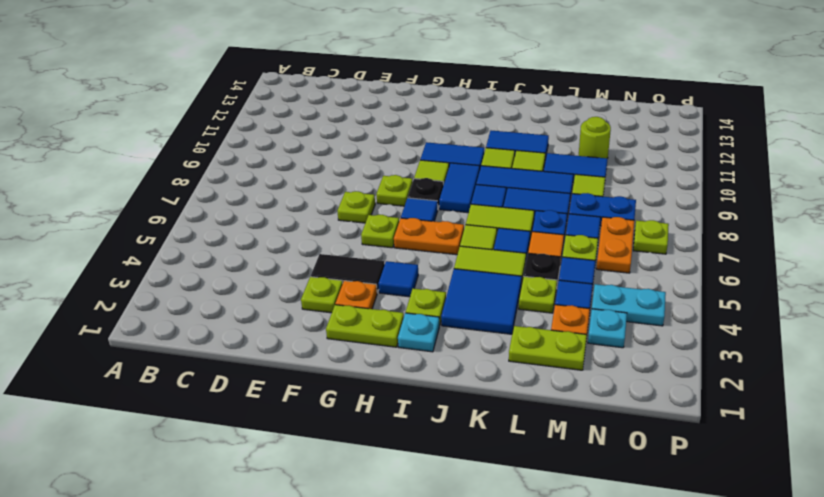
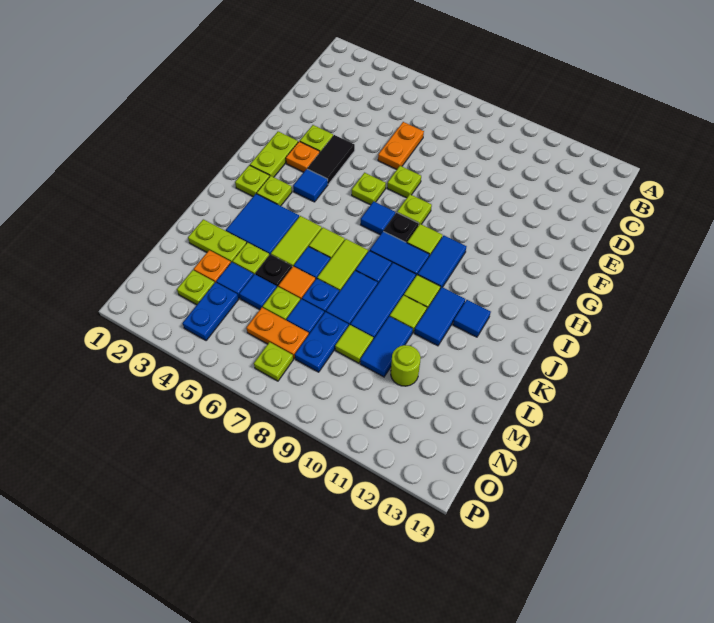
orange plate H6:I6 level 1 -> orange plate D6:E6 level 1
cyan plate I2 level 1 -> lime plate I2 level 1
none -> blue tile J12 level 1
lime plate L2:M2 level 1 -> lime plate L2:L3 level 1
cyan plate N3 level 1 -> lime plate N3 level 1
cyan plate N4:O4 level 1 -> blue plate N4:O4 level 1

